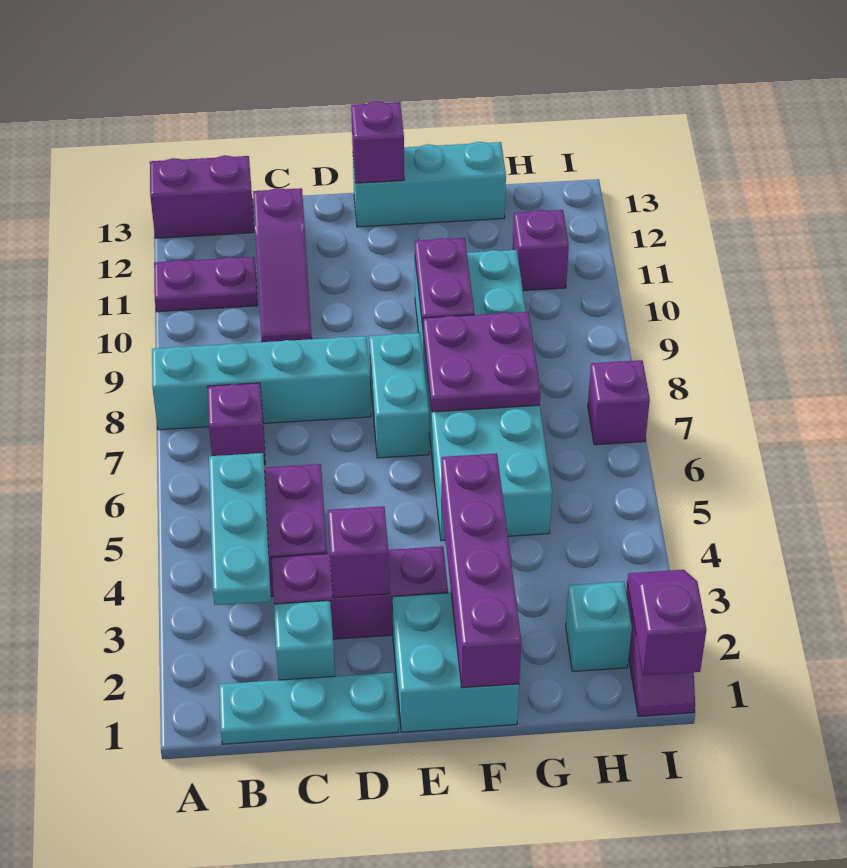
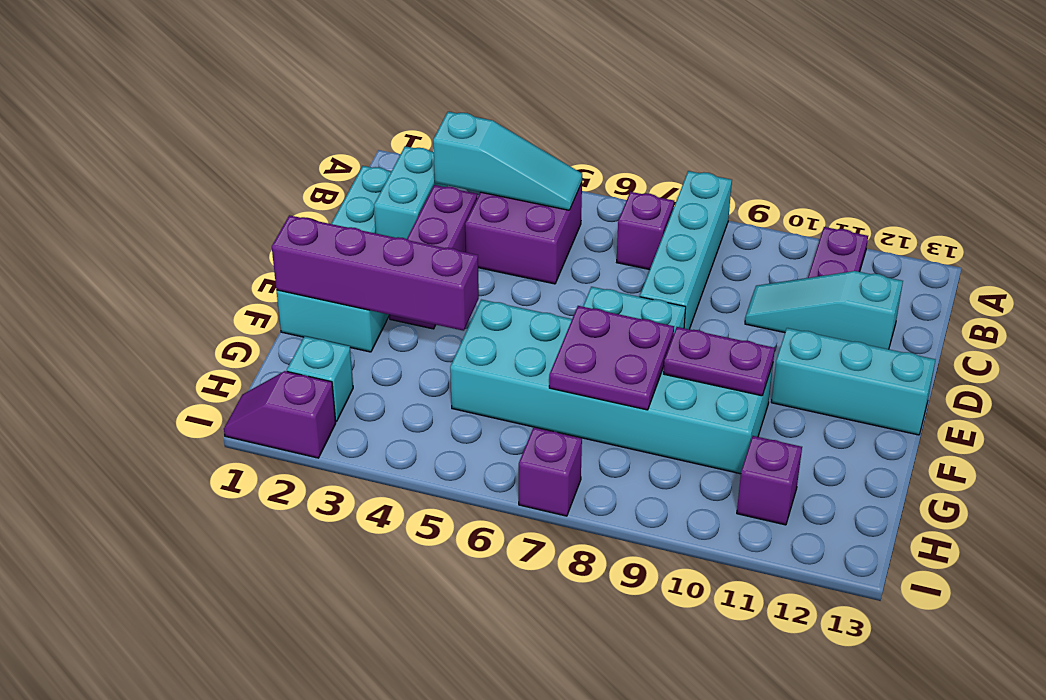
purple brick A13:B13 level 1 -> none
cyan plate B3:B5 level 2 -> cyan slope B3:B5 level 2 top 3
cyan brick C2 level 1 -> cyan brick B2:C2 level 1
purple slope C10:C12 level 1 top 12 -> cyan slope C10:C12 level 1 top 12
purple brick D3 level 2 -> none
cyan brick E13:G13 level 1 -> cyan brick E11:E13 level 1
purple brick E13 level 2 -> none
purple slope I1:I2 level 2 top 1 -> none

